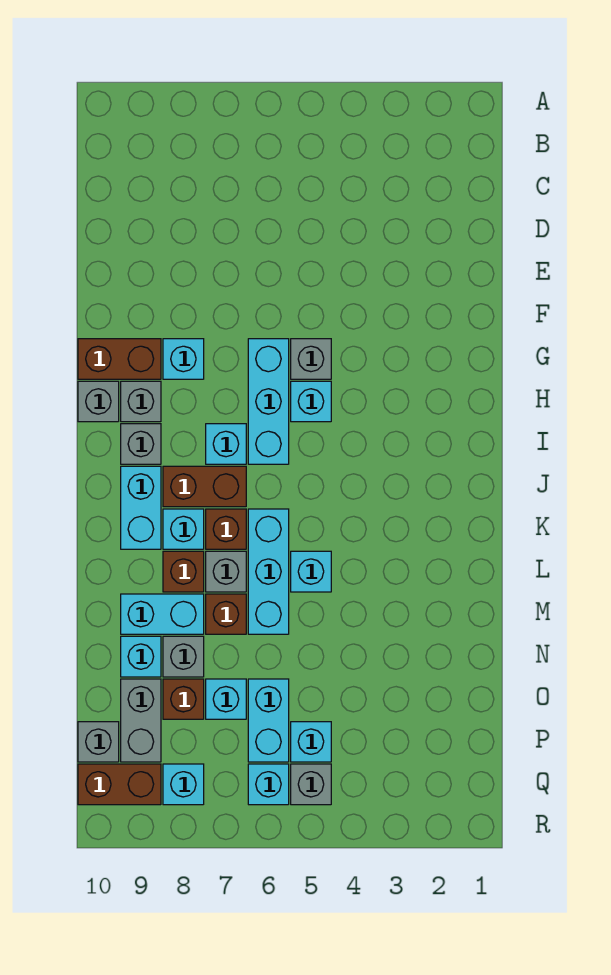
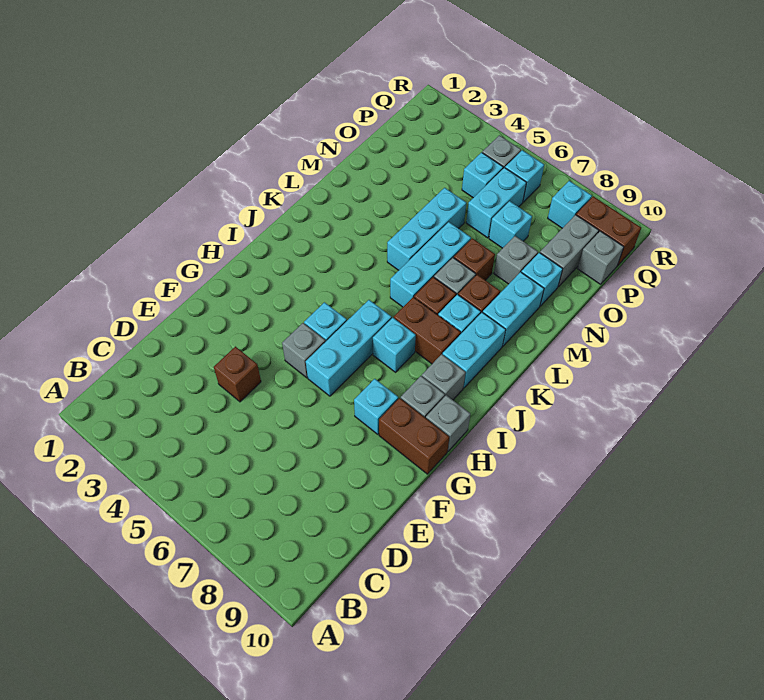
cyan brick L5 level 1 -> cyan brick L5:N5 level 1
cyan brick M8:M9 level 1 -> cyan brick L9:M9 level 1
brown brick O8 level 1 -> brown brick E4 level 1

